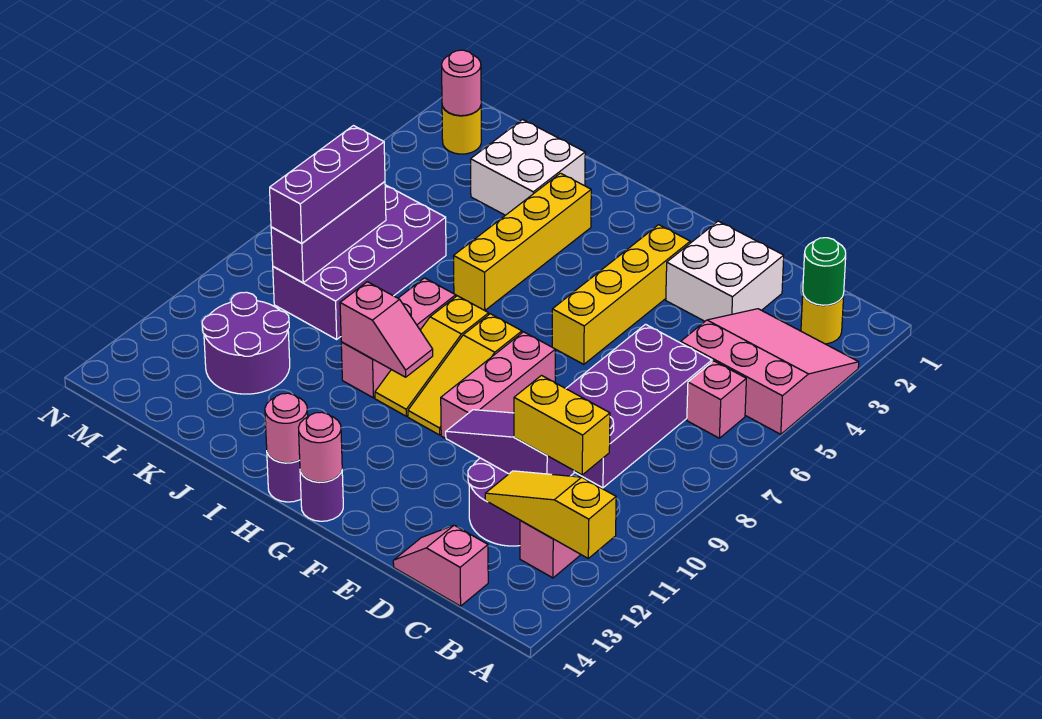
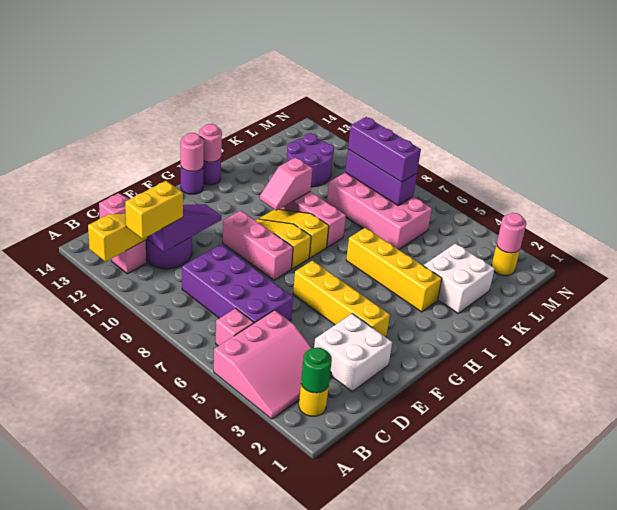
purple brick K6:L9 level 1 -> pink brick K6:L9 level 1

